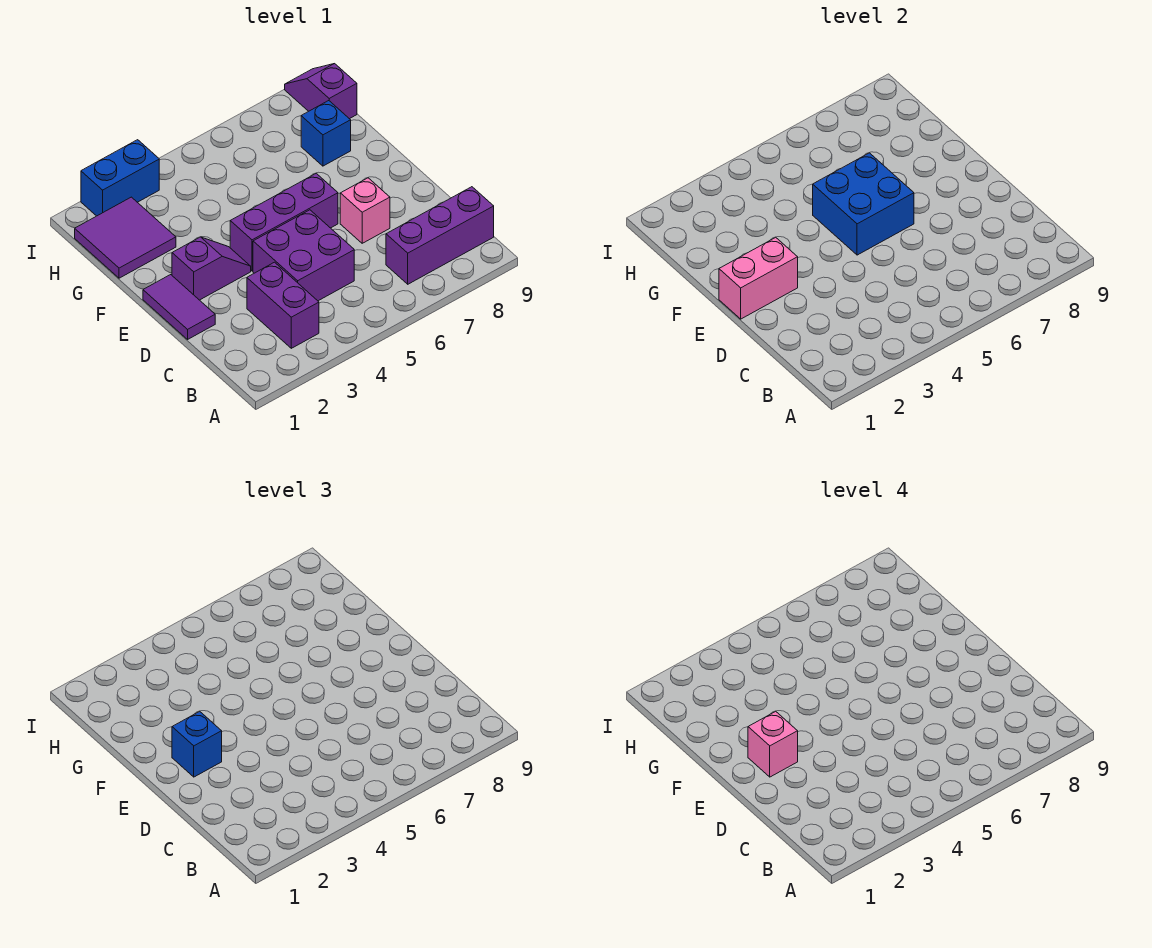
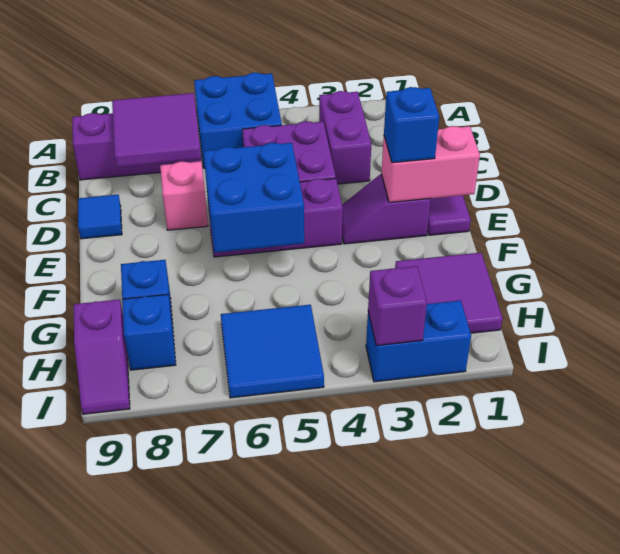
none -> blue brick A5:B6 level 1
none -> purple tile B7:C8 level 2
none -> blue tile D9 level 1
pink brick E2 level 4 -> none
none -> blue tile H5:I6 level 1
none -> blue brick H8 level 1
none -> purple brick I3 level 2

